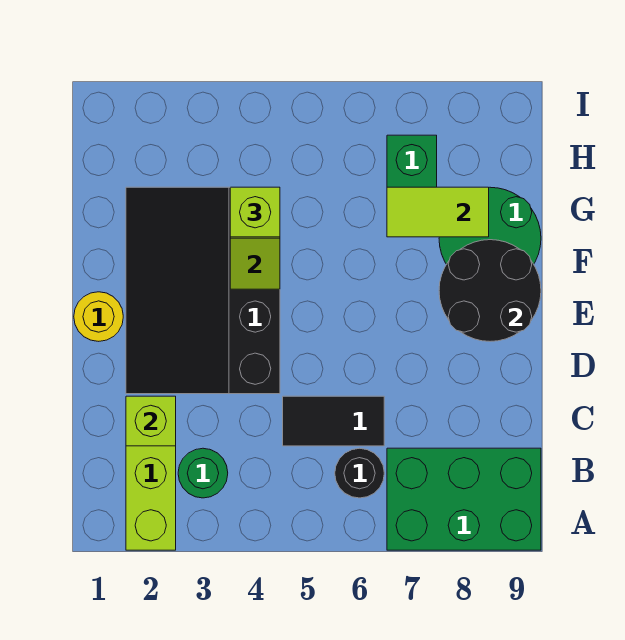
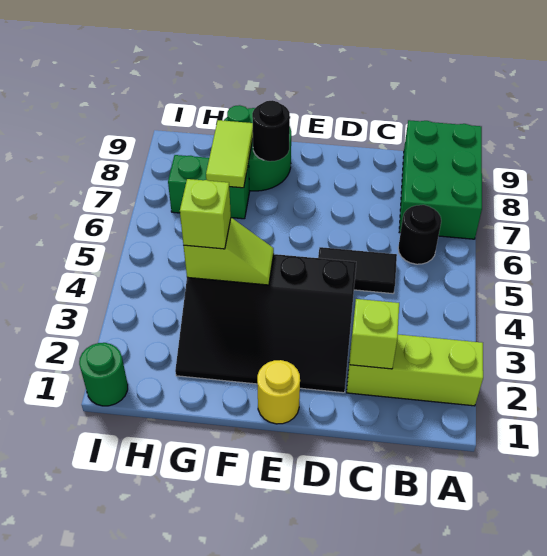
green round brick B3 level 1 -> green round brick I1 level 1
black tile C5:C6 level 1 -> black tile C5:D5 level 1
black round brick E8:F9 level 2 -> black round brick F8 level 2

